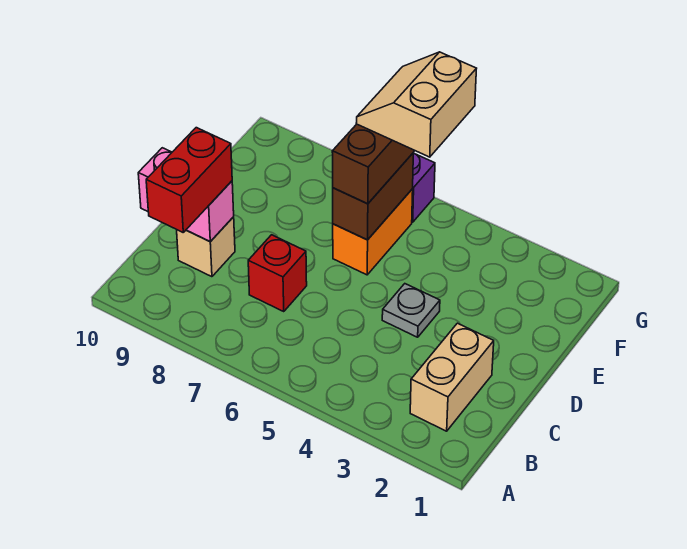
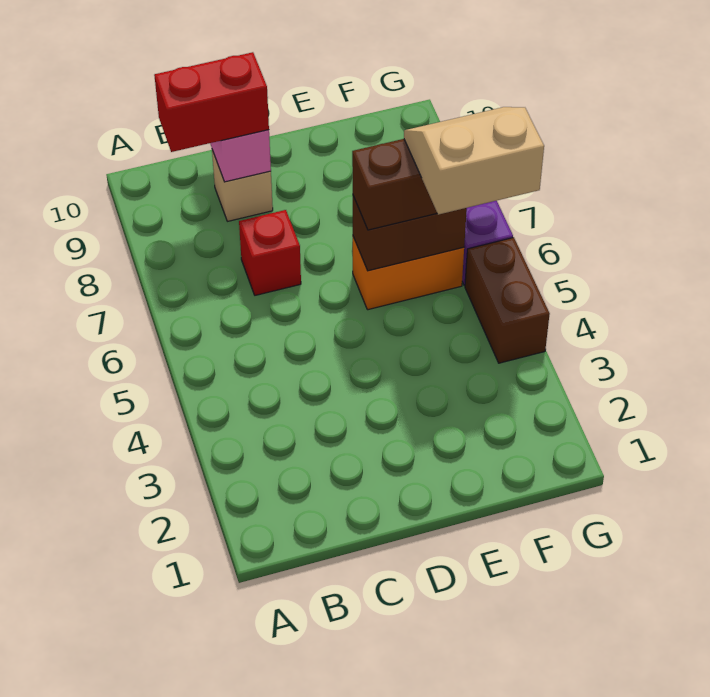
tan brick B2:C2 level 1 -> none
grey plate D4 level 1 -> none
none -> brown brick G4:G5 level 1

